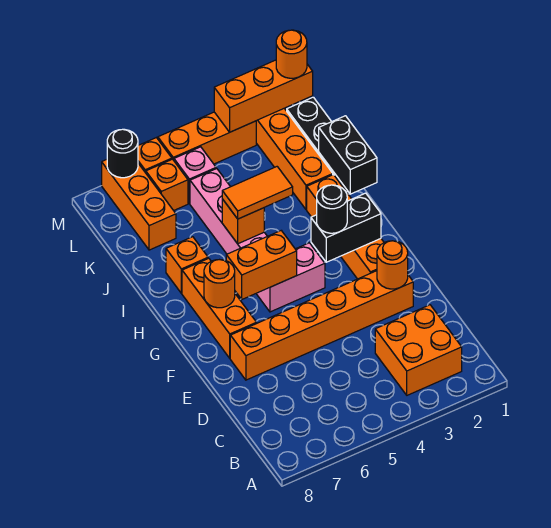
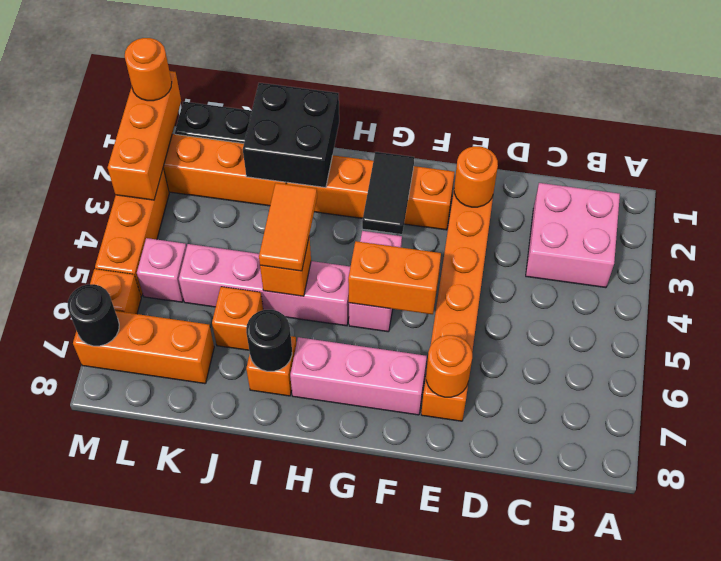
orange brick B2:C3 level 1 -> pink brick B2:C3 level 1
orange brick F7:H7 level 1 -> pink brick F7:H7 level 1
black brick G2:G3 level 2 -> black tile G2:G3 level 2
black round brick G3 level 3 -> black round brick I7 level 2
orange brick G5:G6 level 2 -> orange brick F5:G5 level 2
orange round brick G7 level 2 -> orange round brick E7 level 2
black brick I1:J1 level 2 -> black brick I1:J2 level 2
orange brick L6 level 1 -> orange brick J6 level 1

